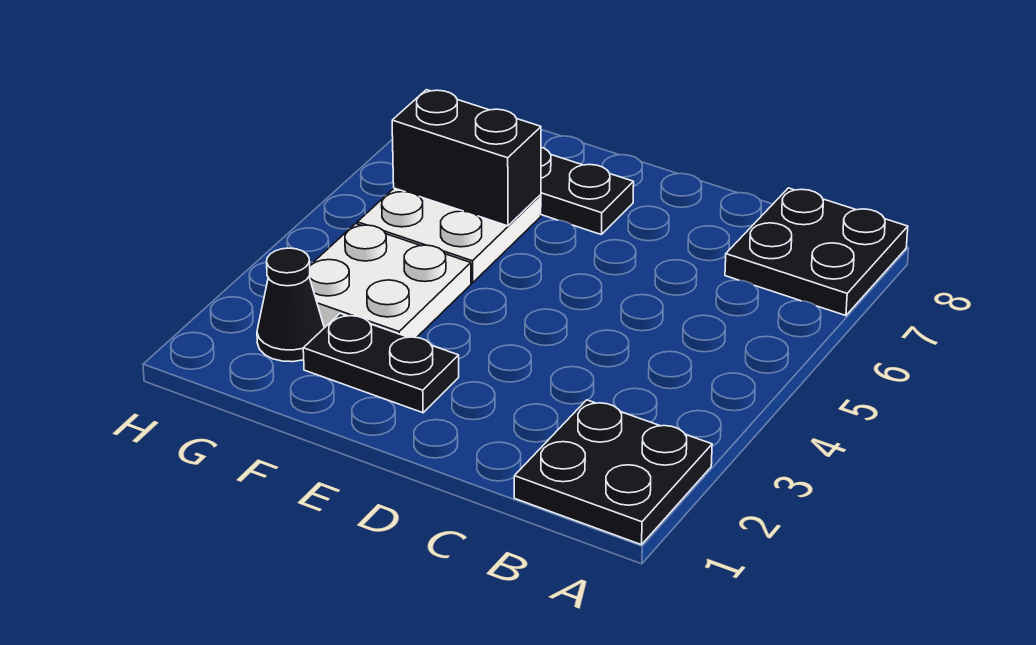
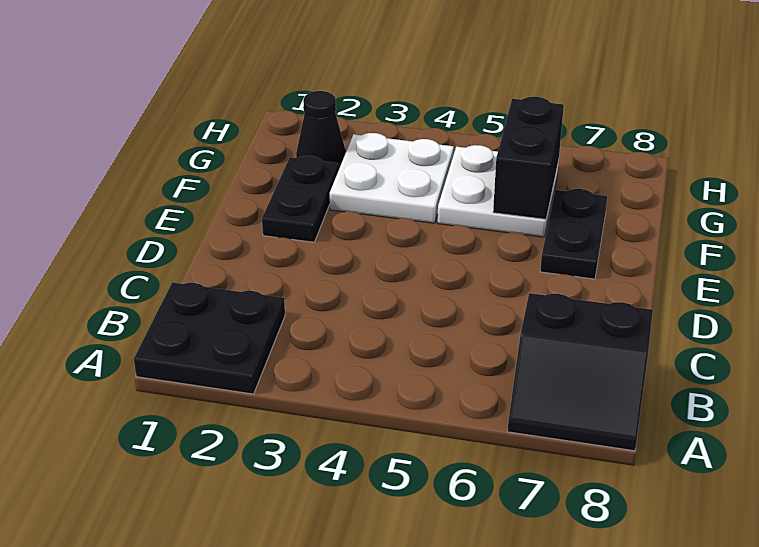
black plate A7:B8 level 1 -> black slope A7:B8 level 1 top B

